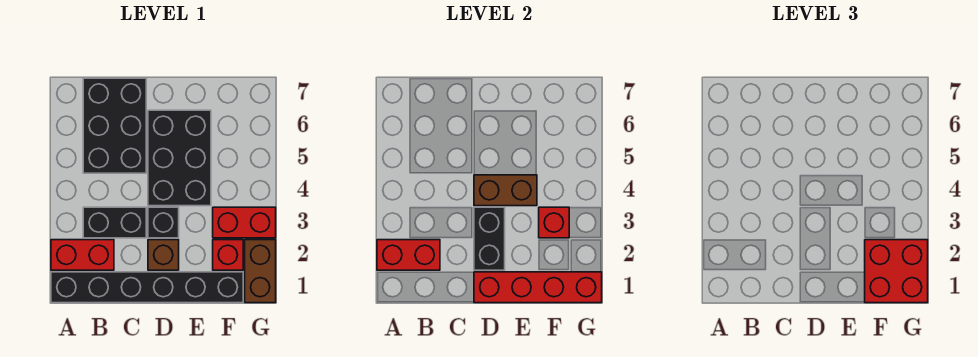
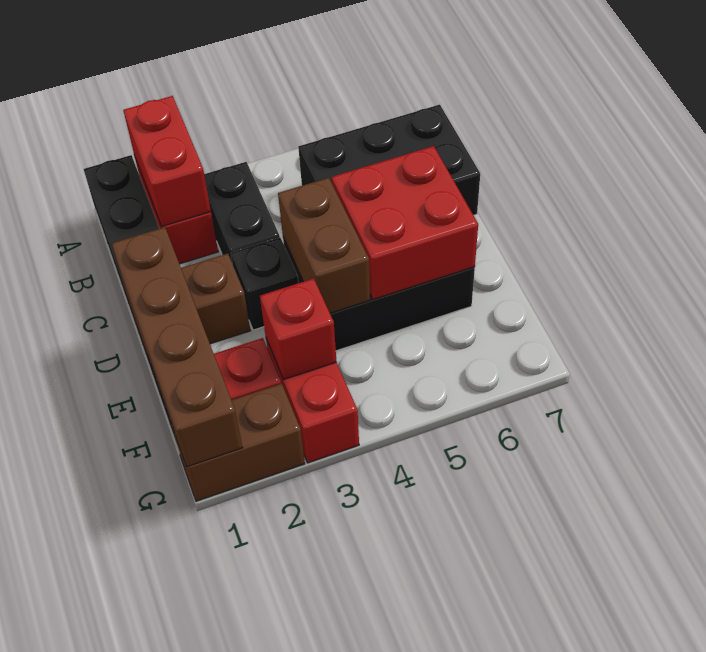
red brick D1:G1 level 2 -> brown brick D1:G1 level 2
black brick D2:D3 level 2 -> none
red brick F1:G2 level 3 -> red brick D5:E6 level 2

